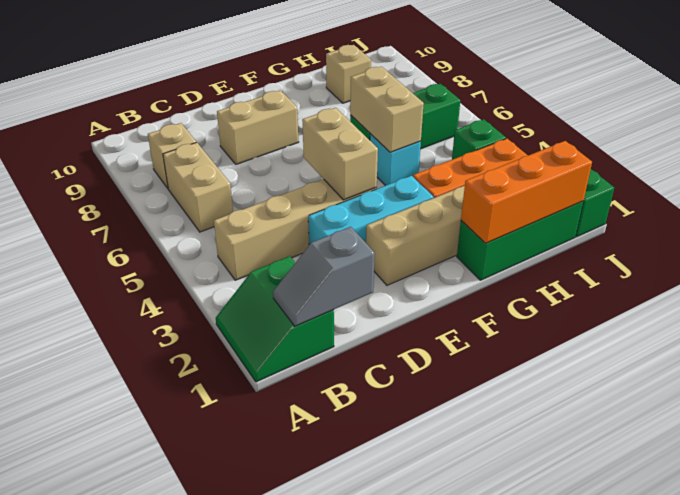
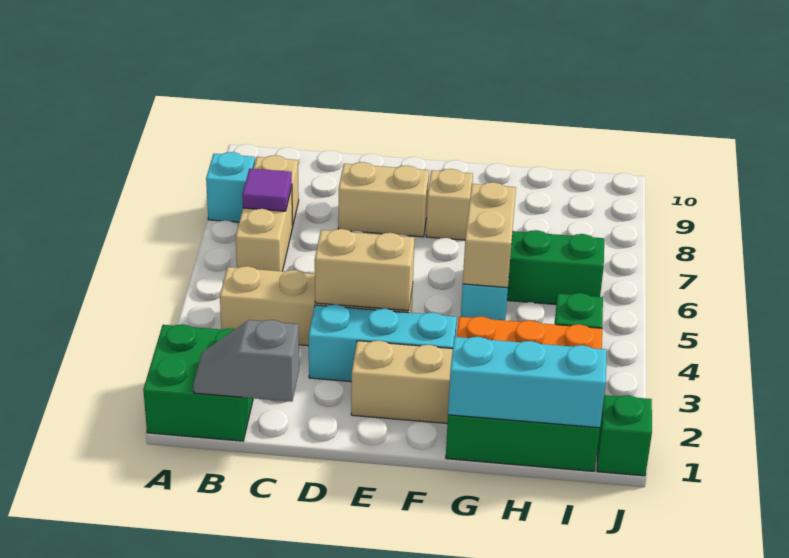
green slope A1:B2 level 1 top B -> green brick A1:B2 level 1
none -> cyan brick A8 level 1
none -> purple tile B7 level 2
tan brick E4:E5 level 2 -> tan brick D4:E4 level 2
orange brick G1:I1 level 2 -> cyan brick G1:I1 level 2
tan brick H9 level 1 -> tan brick F8 level 1

